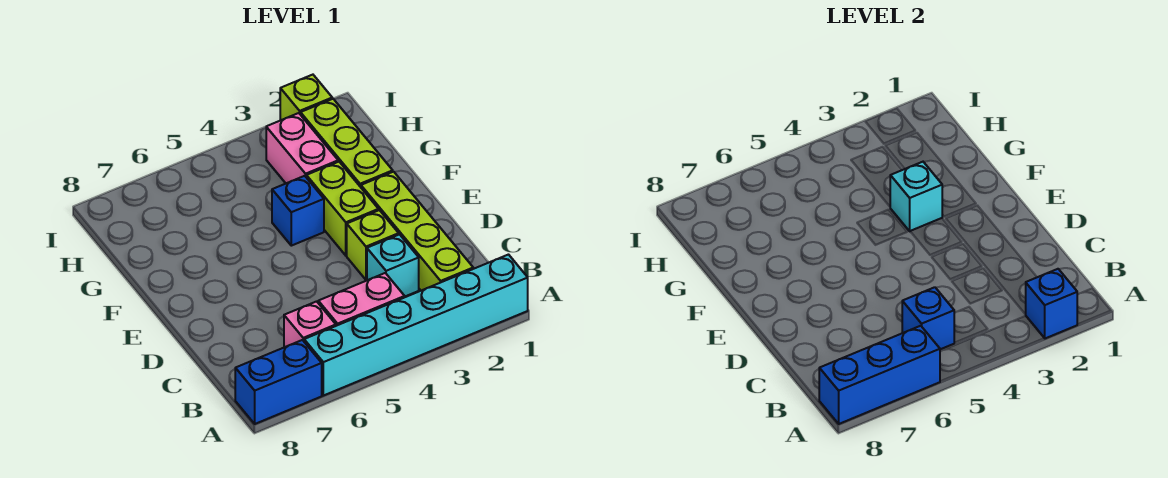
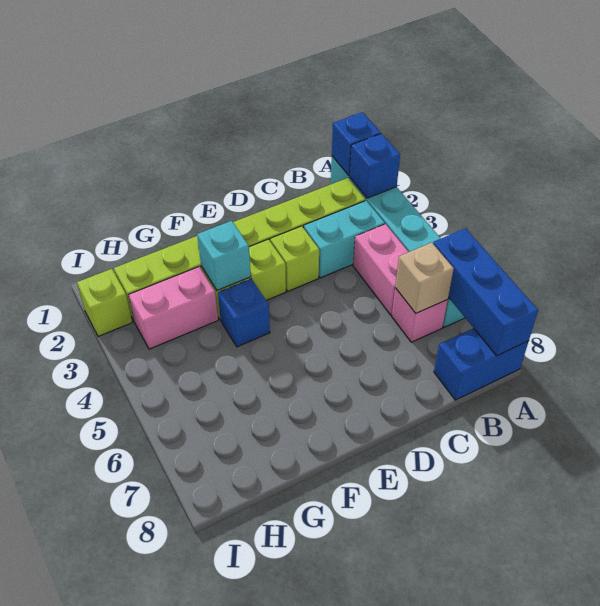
blue brick A7:A8 level 1 -> blue brick A8:B8 level 1
blue brick B5 level 2 -> blue brick A1 level 2
none -> tan brick B6 level 2
cyan brick C3 level 1 -> cyan brick B3:C3 level 1

